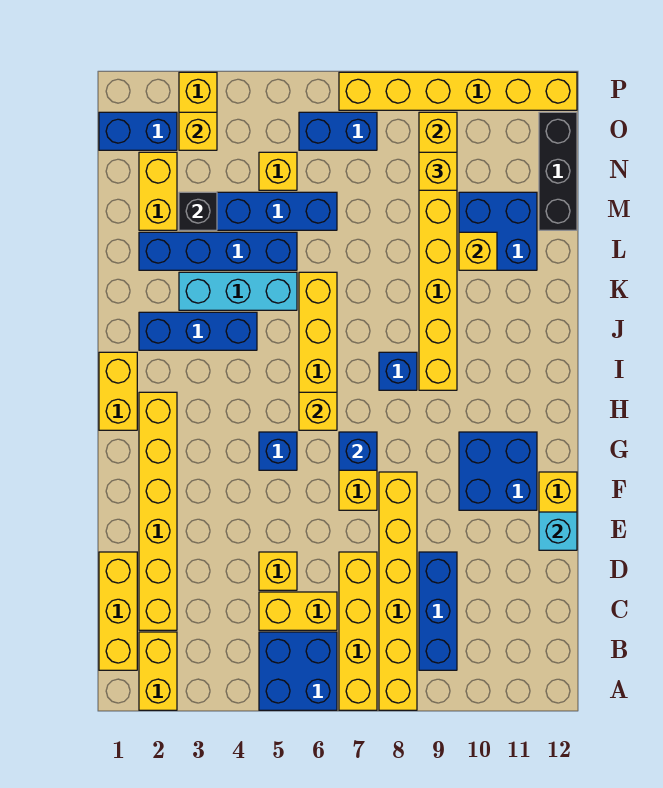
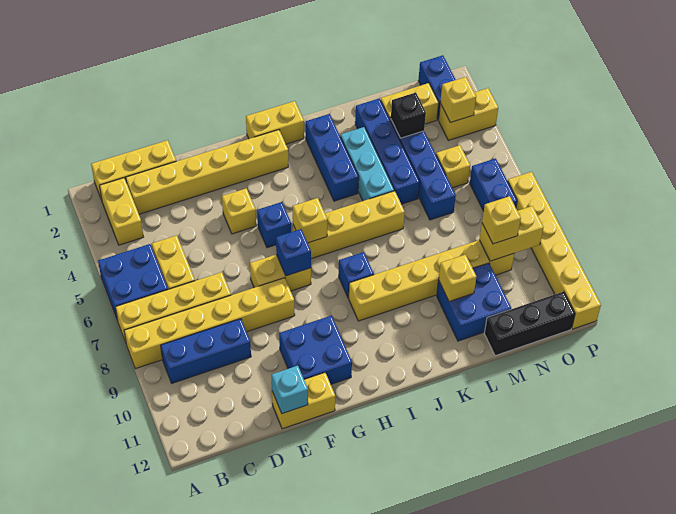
yellow brick A2:B2 level 1 -> yellow brick B2:B3 level 1
yellow brick D5 level 1 -> yellow brick F4 level 1

